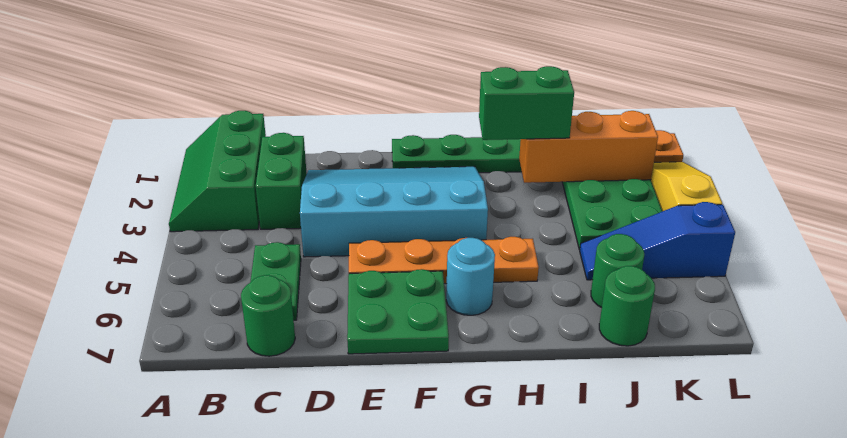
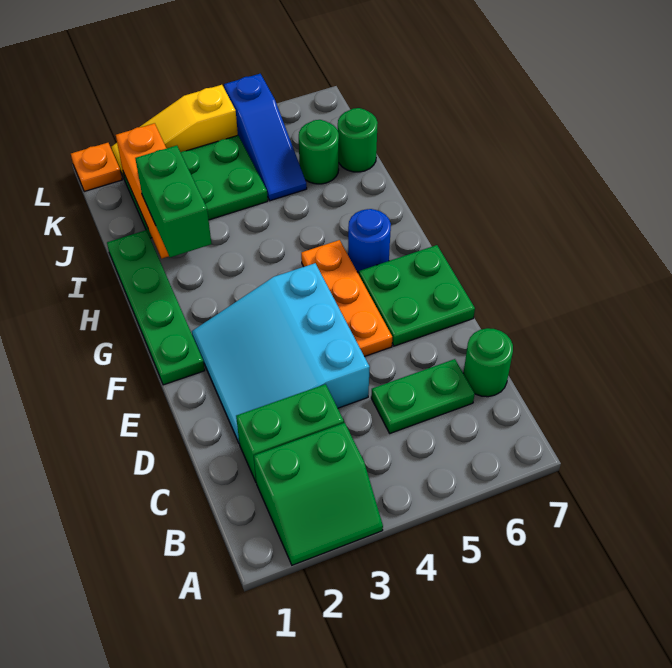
green slope A1:B3 level 1 top B -> green slope A2:B3 level 1 top B
cyan slope D2:G4 level 1 top 4 -> cyan slope D2:F4 level 1 top 4
orange plate E5:H5 level 1 -> orange plate E5:G5 level 1
cyan round brick G6 level 1 -> blue round brick G6 level 1

